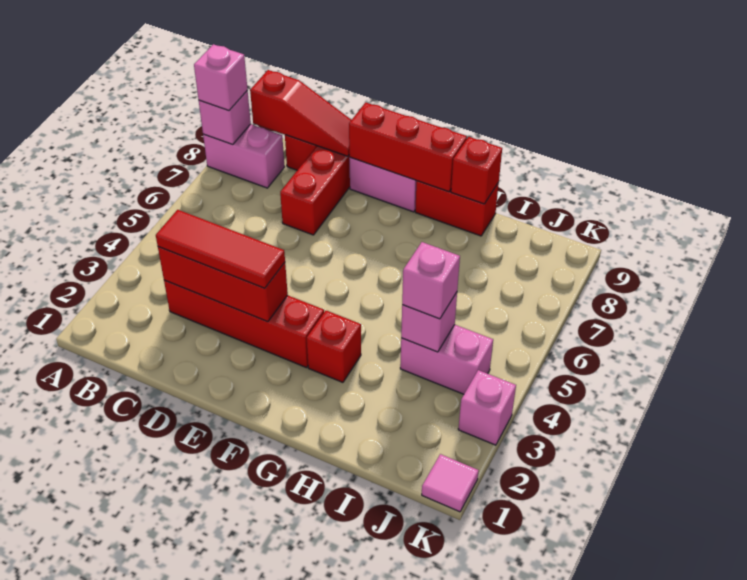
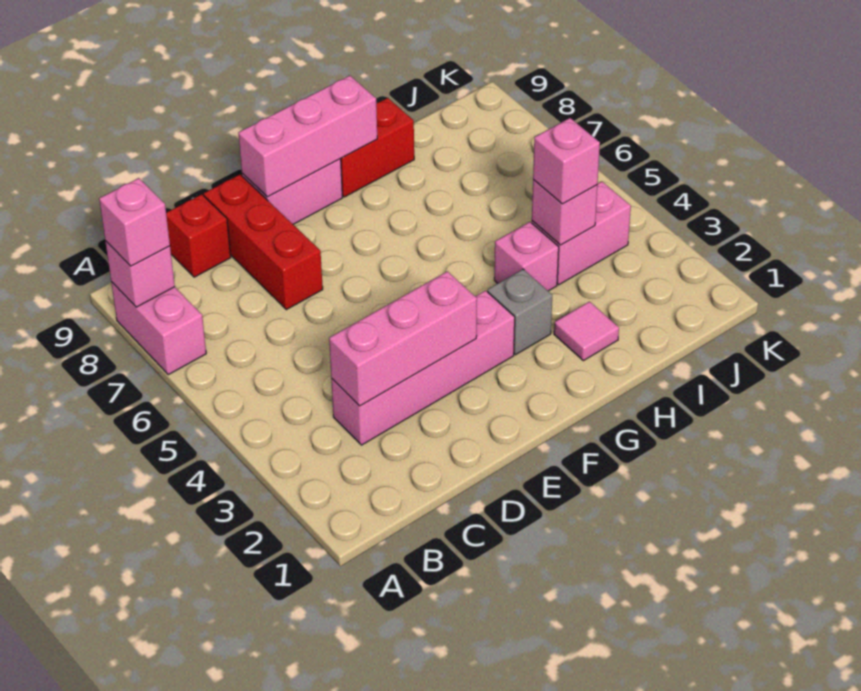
pink brick A8:B8 level 1 -> pink brick A7:A8 level 1
red slope B9:D9 level 2 top B -> none
red brick C3:F3 level 1 -> pink brick C3:F3 level 1
red brick C3:E3 level 2 -> pink brick C3:E3 level 2
red tile C3:E3 level 3 -> none
red brick E9:G9 level 2 -> pink brick E9:G9 level 2
red brick G3 level 1 -> grey brick G3 level 1
red brick H9 level 2 -> none
pink tile K1 level 1 -> pink tile H2 level 1
pink brick K3 level 1 -> pink brick H4 level 1

